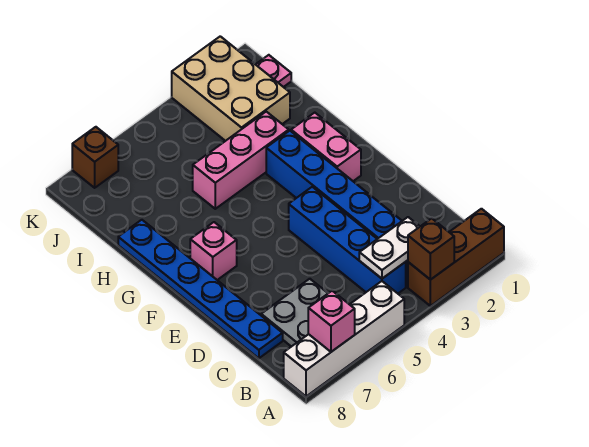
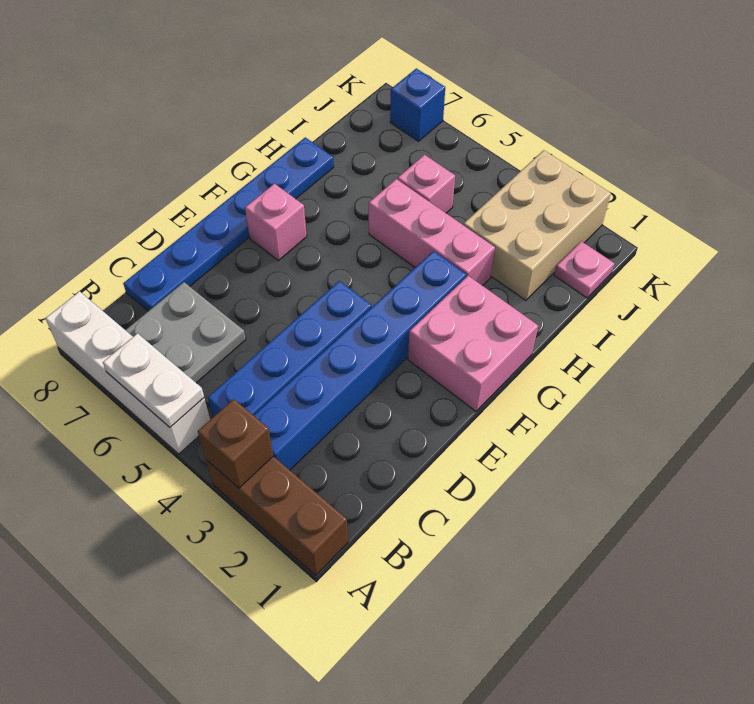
pink brick A7 level 2 -> pink brick I5 level 1
white plate B3:B4 level 2 -> white plate A5:A6 level 2
pink brick F2:G2 level 1 -> pink brick F1:G2 level 1
brown brick K7 level 1 -> blue brick K7 level 1

